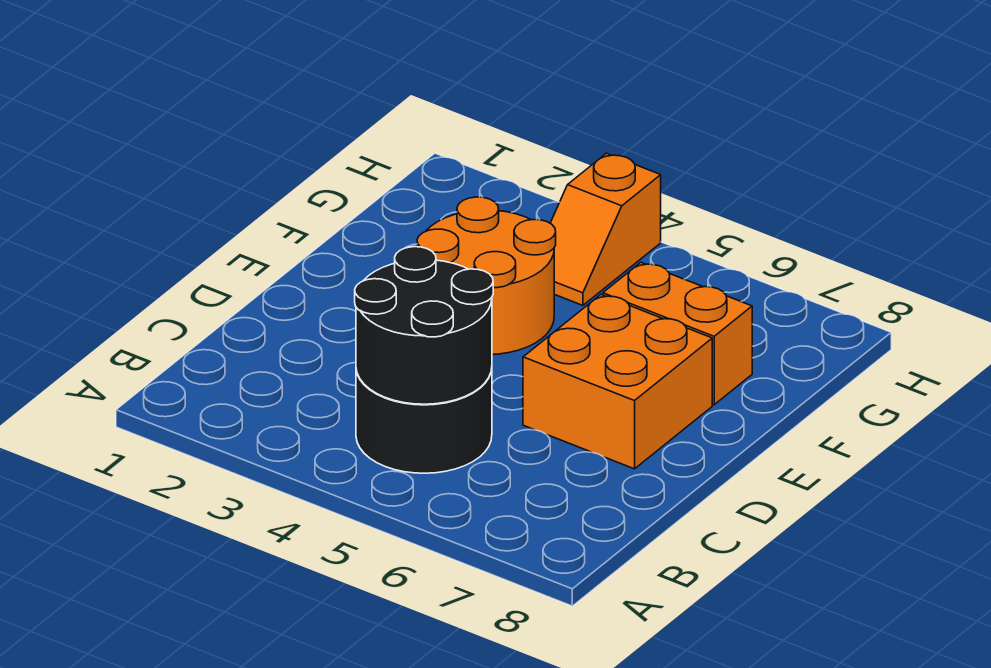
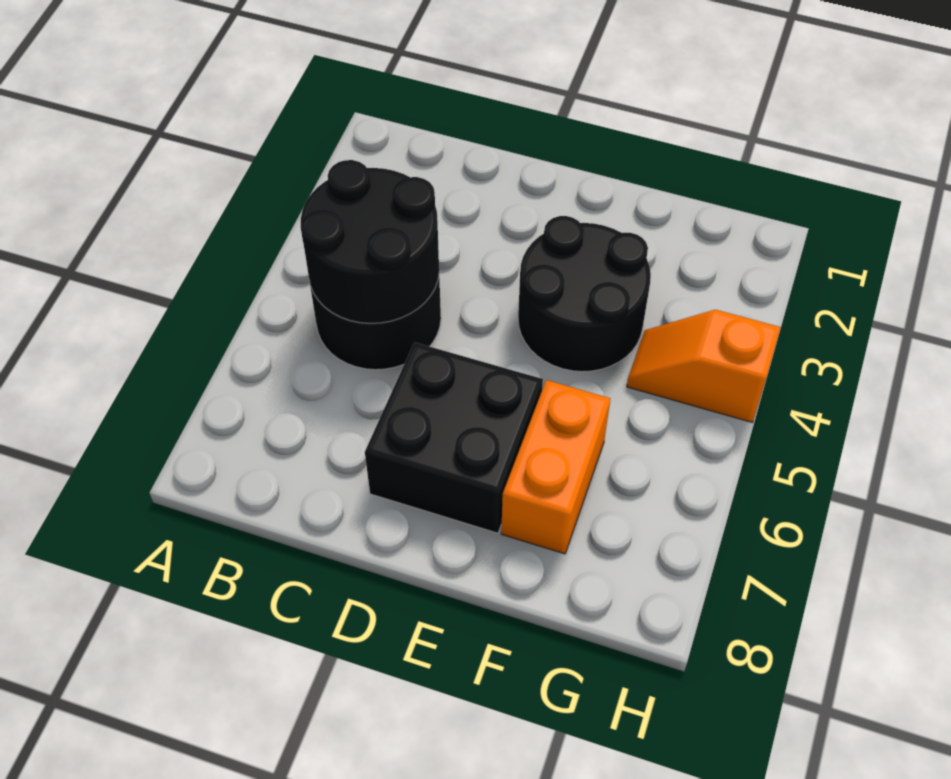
orange brick D6:E7 level 1 -> black brick D6:E7 level 1
orange round brick E3:F4 level 1 -> black round brick E3:F4 level 1

